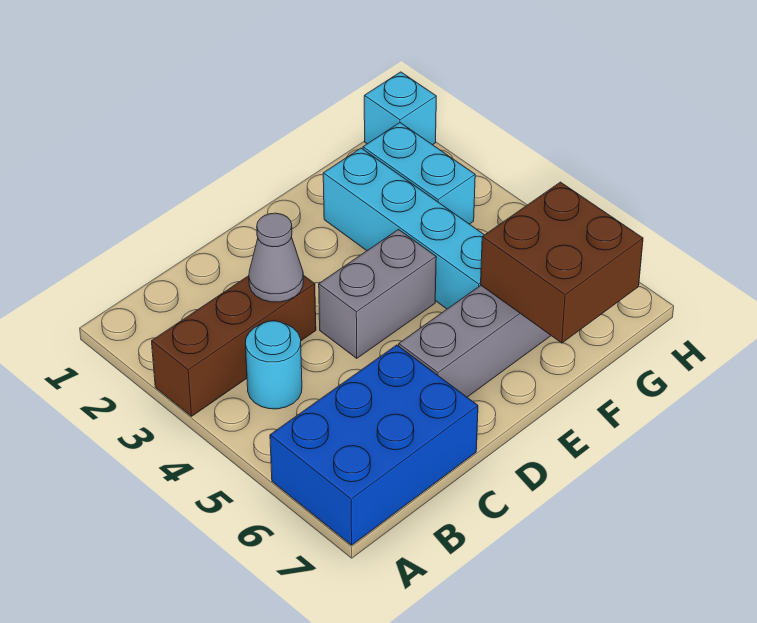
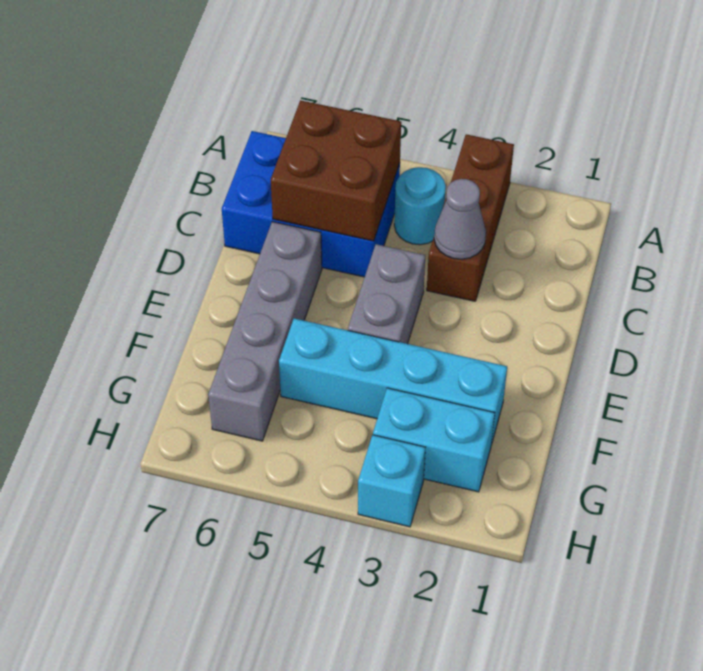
blue brick A6:C7 level 1 -> blue brick B5:C7 level 1
brown brick F6:G7 level 2 -> brown brick B5:C6 level 2
cyan brick H1 level 1 -> cyan brick H3 level 1

